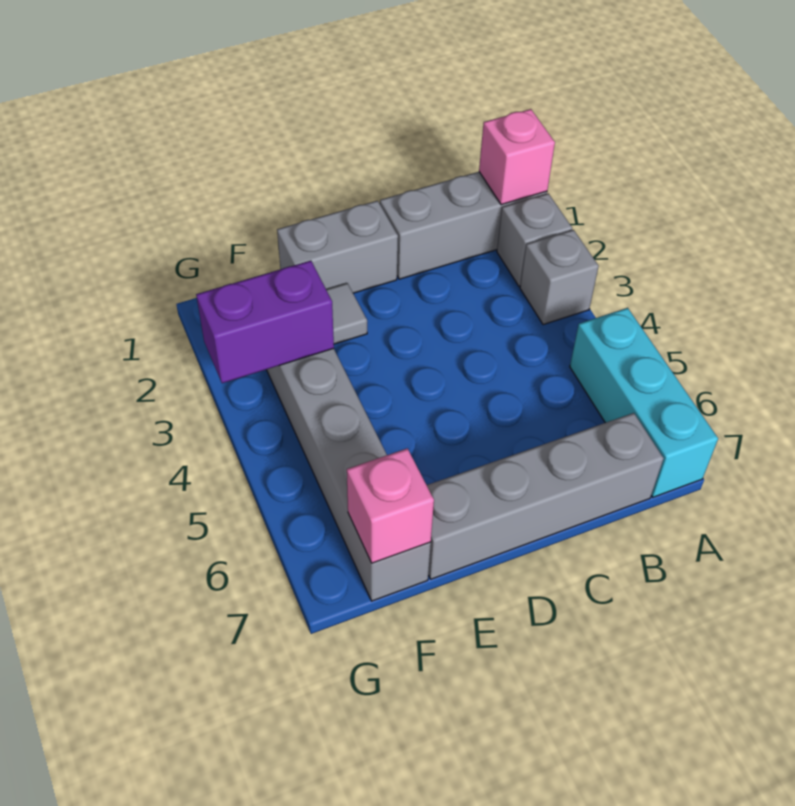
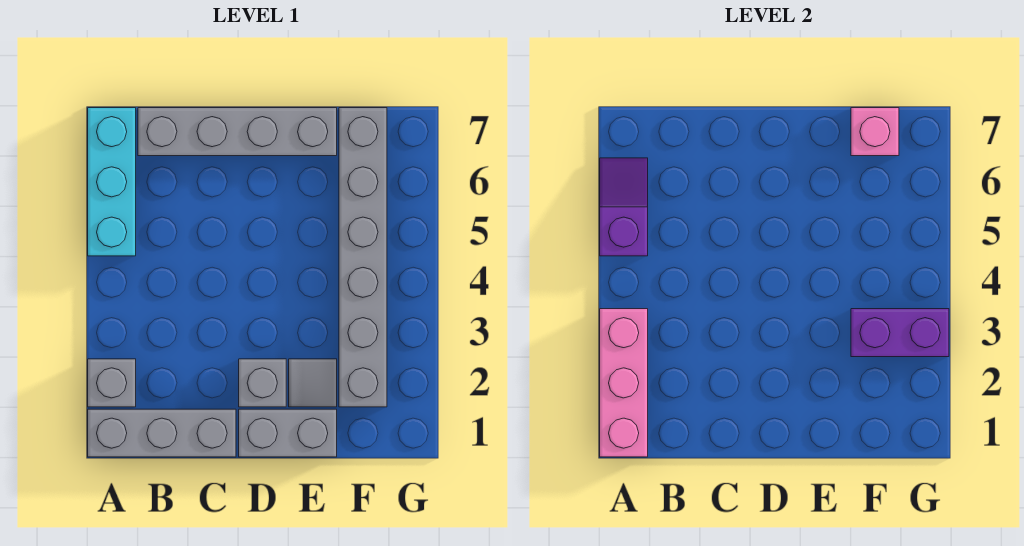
pink brick A1 level 2 -> pink brick A1:A3 level 2
grey brick A3 level 1 -> grey brick D2 level 1
none -> purple slope A5:A6 level 2 top 5

